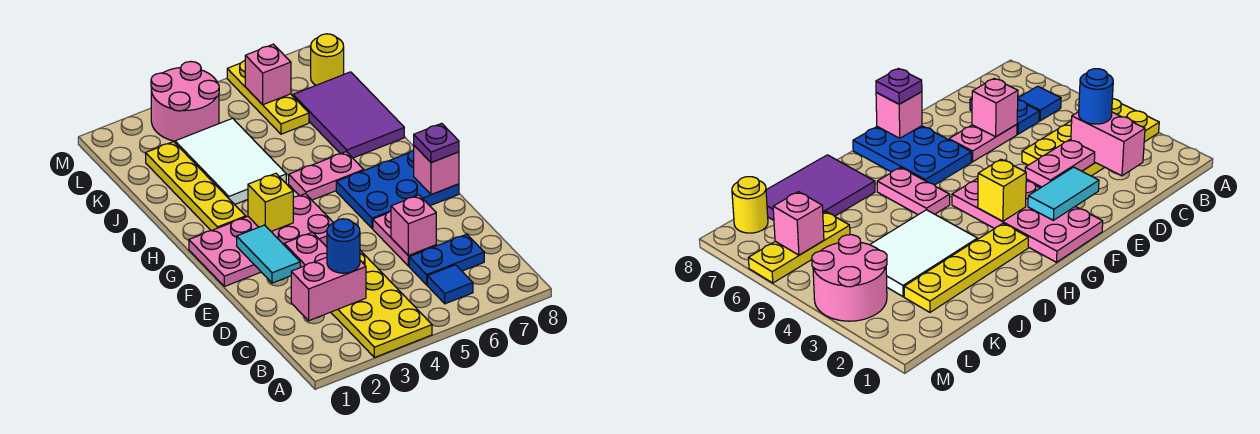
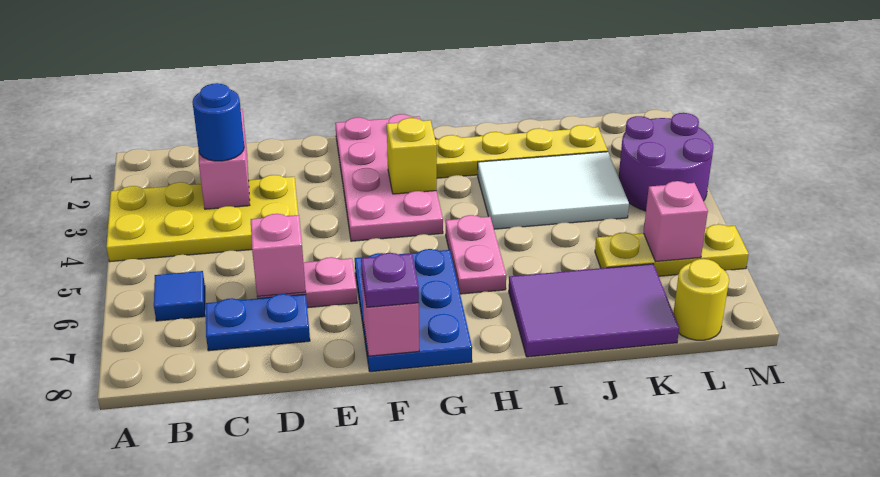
blue plate C6:C7 level 1 -> blue plate C7:D7 level 1
pink plate D3:E3 level 2 -> none
cyan tile E2:F2 level 2 -> none
pink round brick L3:M4 level 1 -> purple round brick L3:M4 level 1

